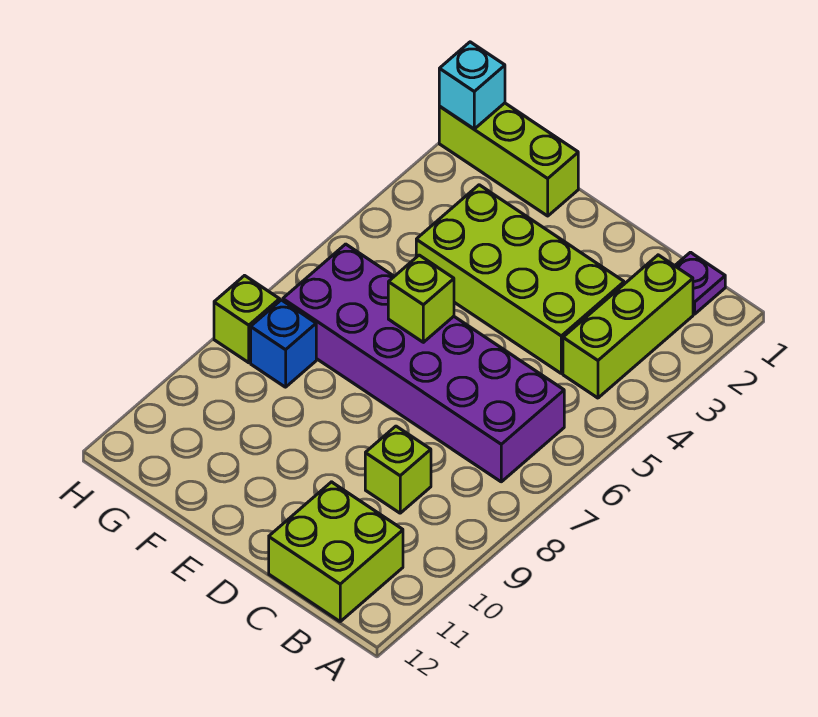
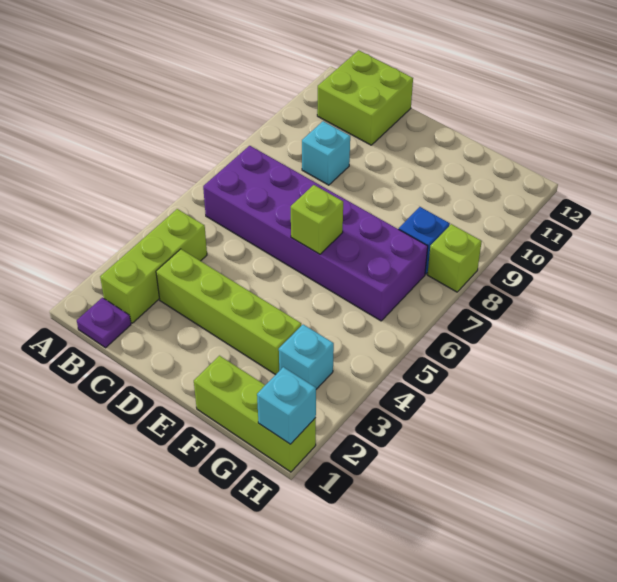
lime brick C3:F4 level 1 -> lime brick C3:F3 level 1
lime brick C9 level 1 -> cyan brick C9 level 1
none -> cyan brick G3 level 1

